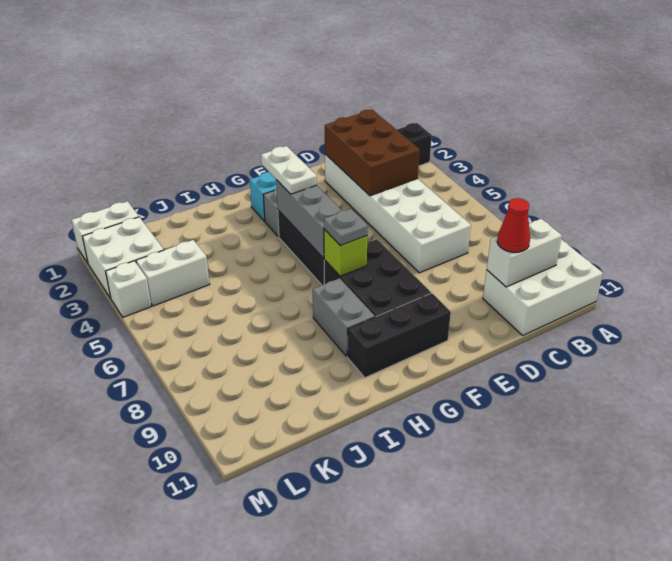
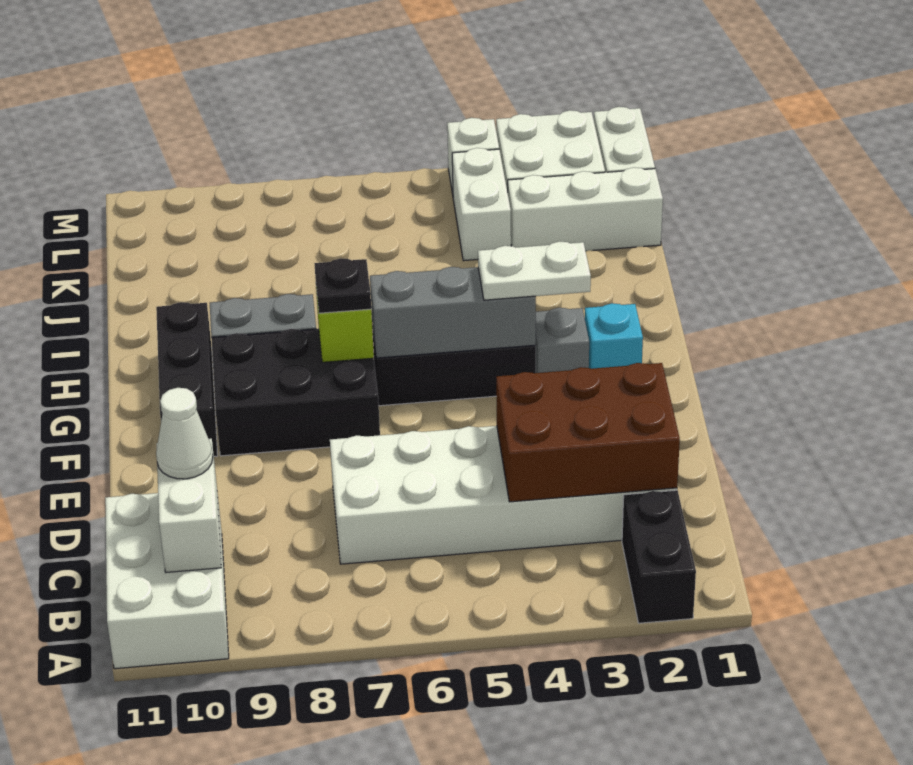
red cone C10 level 3 -> white cone C10 level 3
grey plate G7 level 3 -> black plate G7 level 3
none -> white brick K1:K3 level 1

